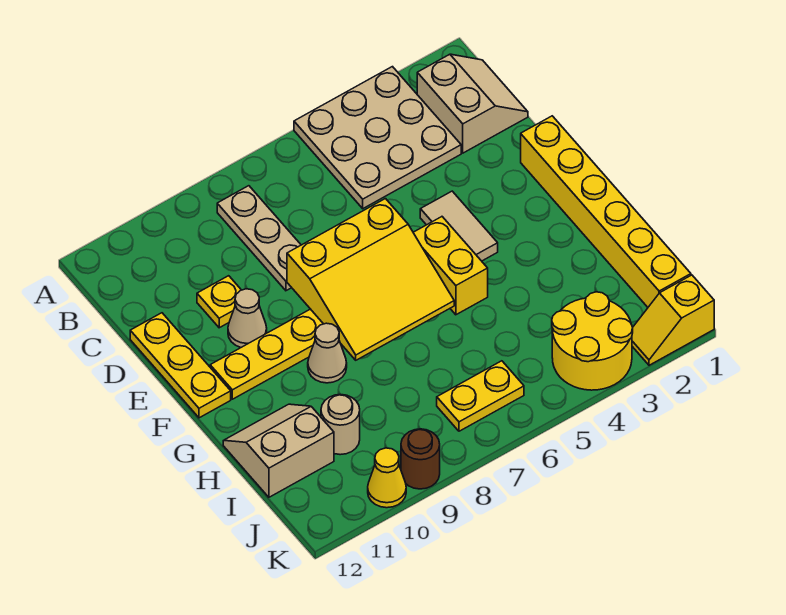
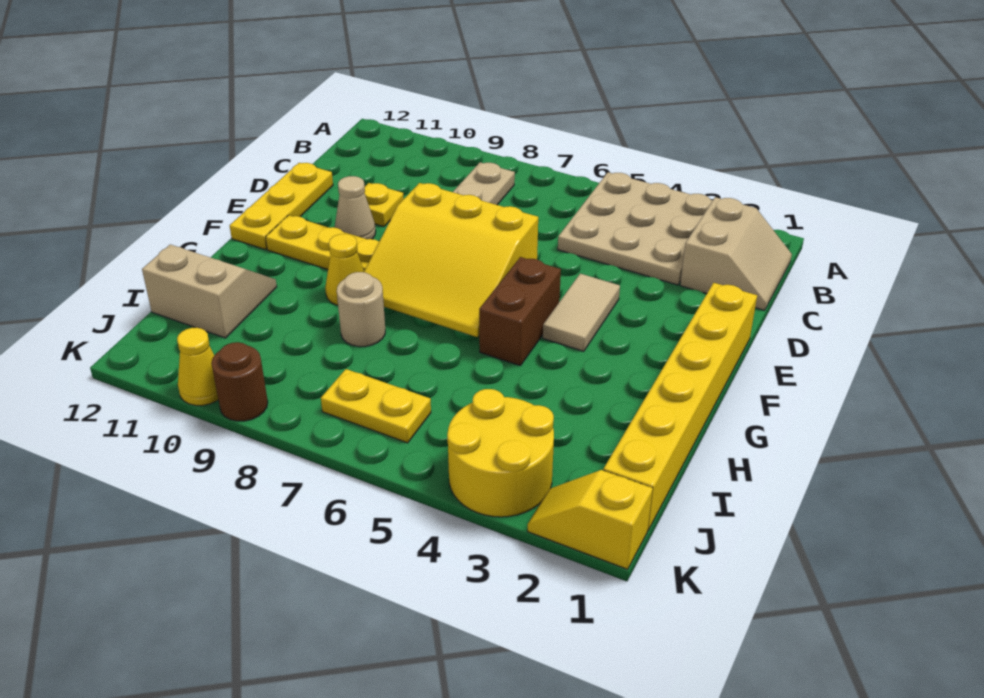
yellow brick F5:G5 level 1 -> brown brick F5:G5 level 1
tan cone G9 level 1 -> yellow cone G9 level 1
tan round brick I10 level 1 -> tan round brick H8 level 1

